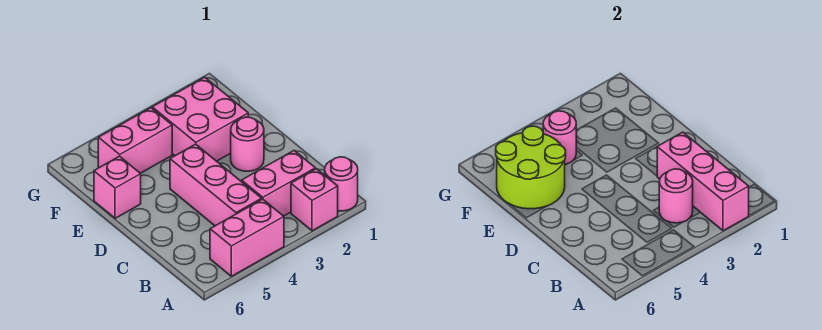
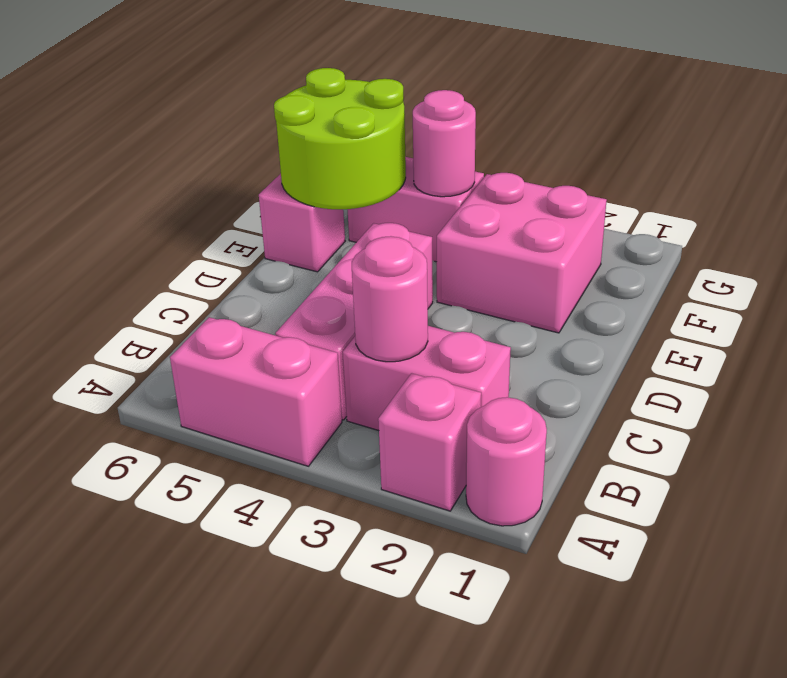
pink brick A2:C2 level 2 -> none
pink round brick D2 level 1 -> none

